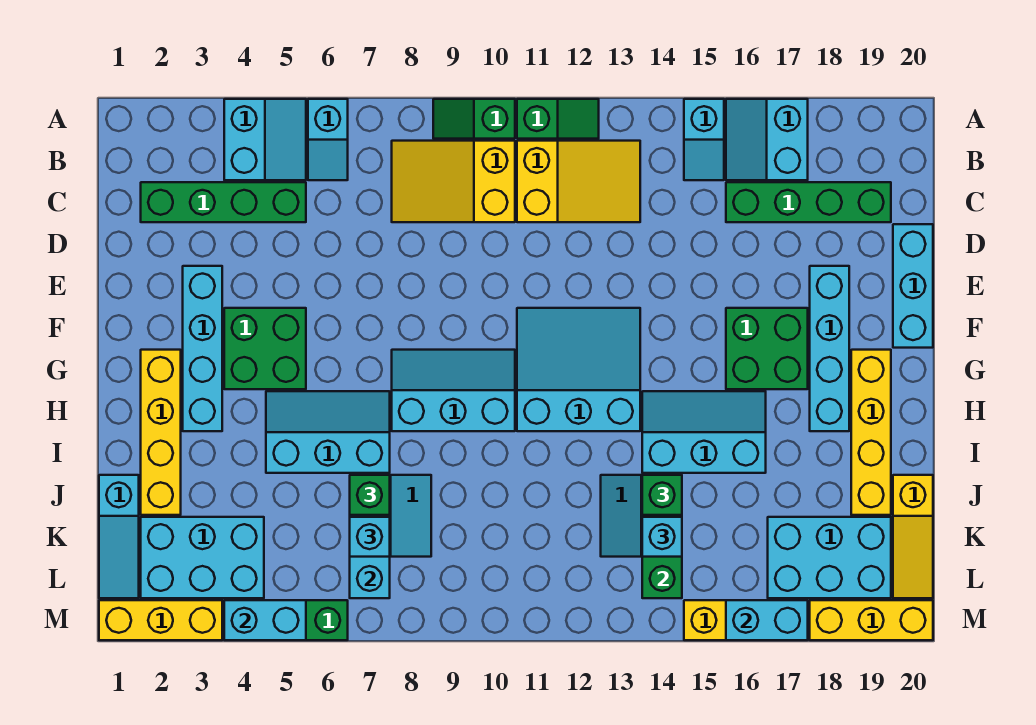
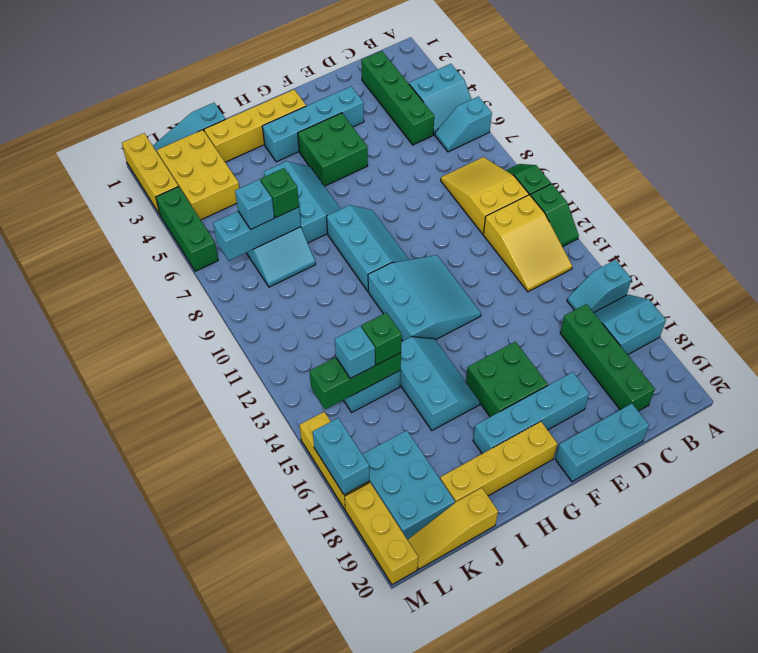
cyan brick K2:L4 level 1 -> yellow brick K2:L4 level 1
cyan brick M4:M5 level 2 -> none

